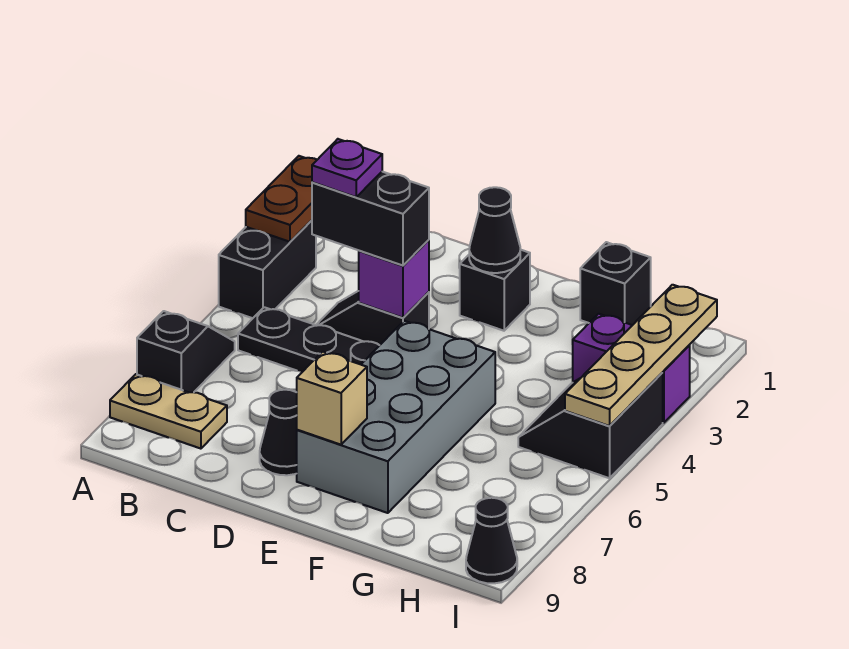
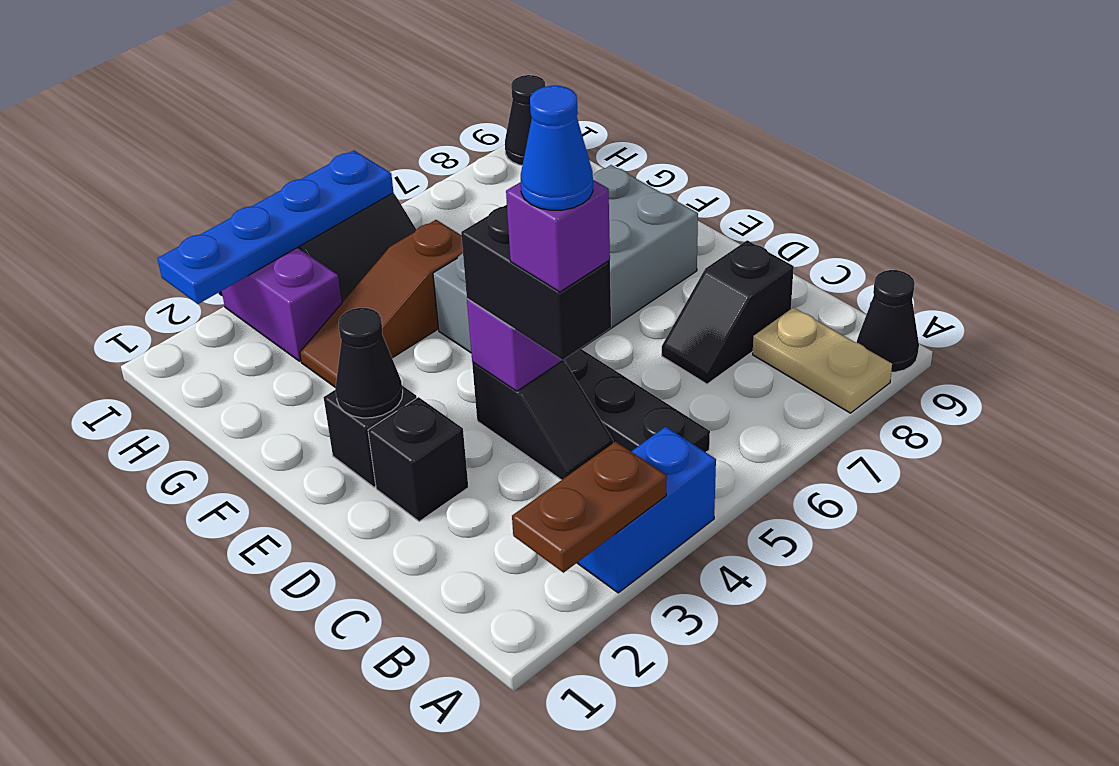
black brick A3:A4 level 1 -> blue brick A3:A4 level 1
black slope A6:A7 level 1 top 7 -> black slope C7:C8 level 1 top 8
purple plate C4 level 4 -> purple brick C4 level 4
none -> blue cone C4 level 5
black cone D8 level 1 -> black cone A9 level 1
tan brick E8 level 2 -> none
black brick G1 level 1 -> black brick D2 level 1
none -> brown slope G3:G5 level 1 top 5
tan plate I2:I5 level 2 -> blue plate I2:I5 level 2

